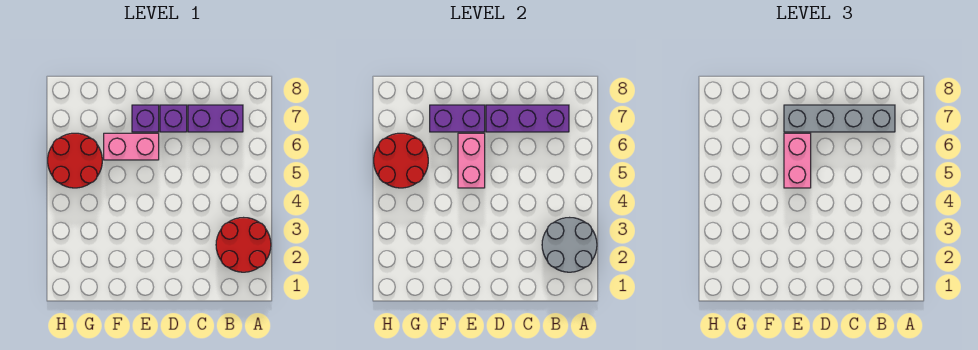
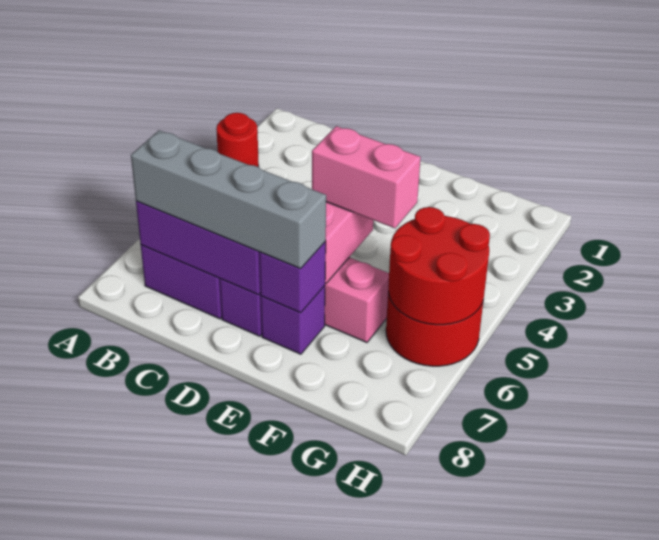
red round brick A2:B3 level 1 -> red round brick A3 level 1
grey round brick A2:B3 level 2 -> none
pink brick E5:E6 level 3 -> pink brick E5:F5 level 3
purple brick E7:F7 level 2 -> purple brick E7 level 2

